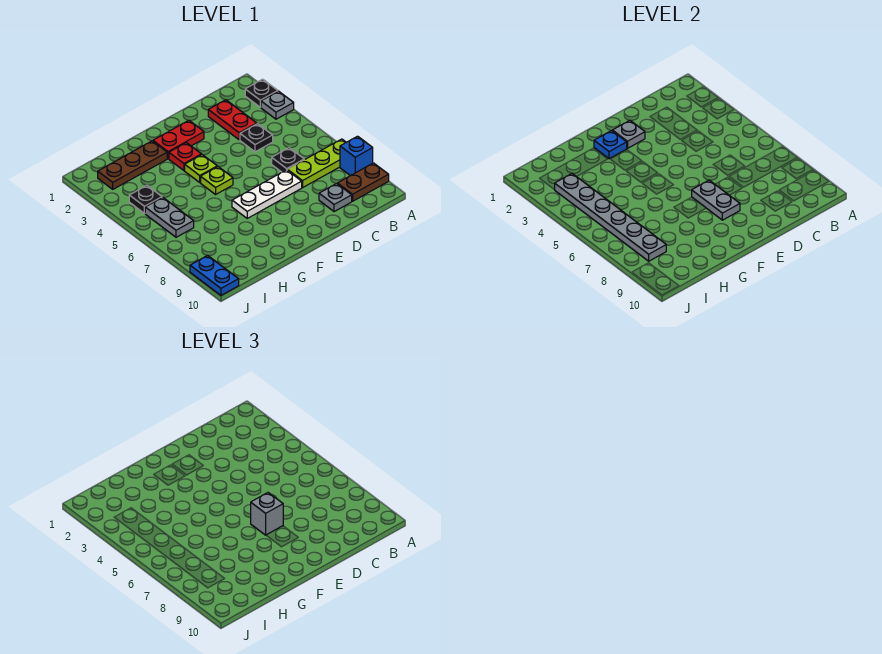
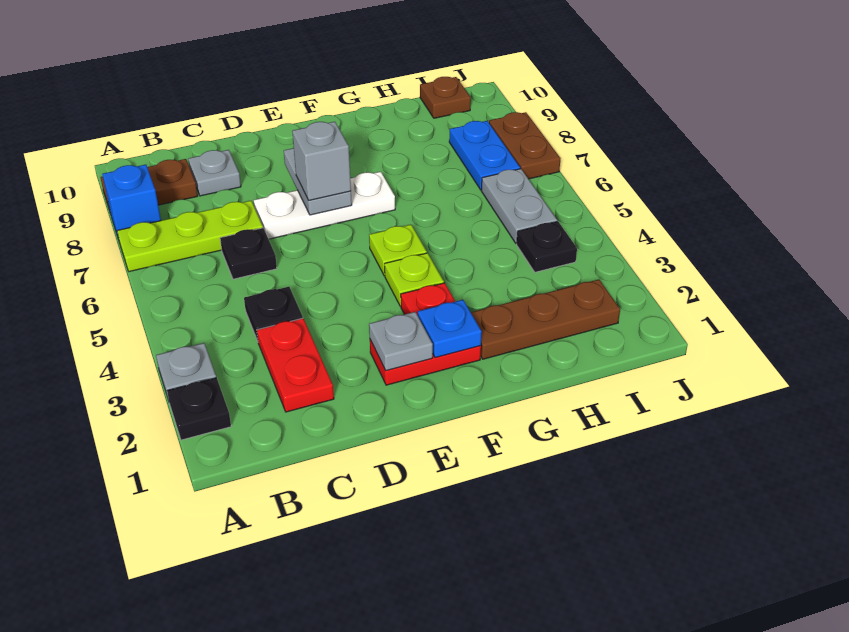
grey plate I3:I8 level 2 -> none
none -> brown plate I10 level 1
none -> brown plate J7:J8 level 1
blue plate J9:J10 level 1 -> blue plate I7:I8 level 1

